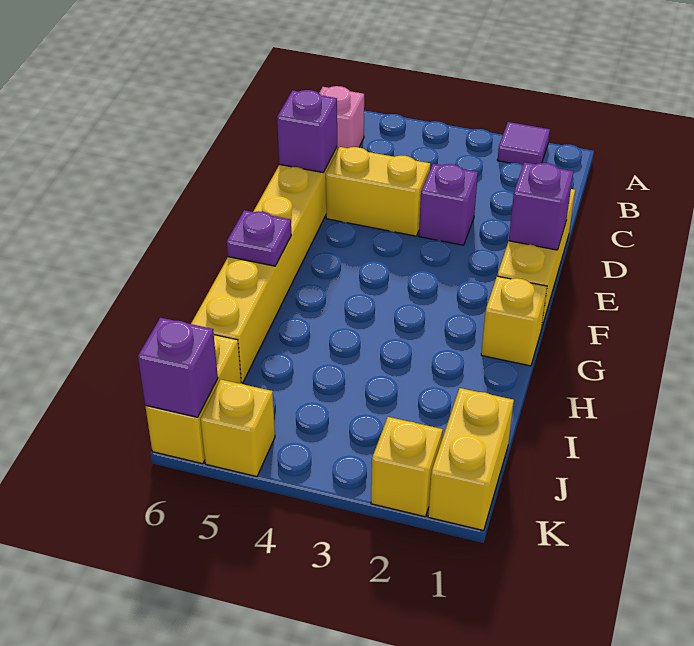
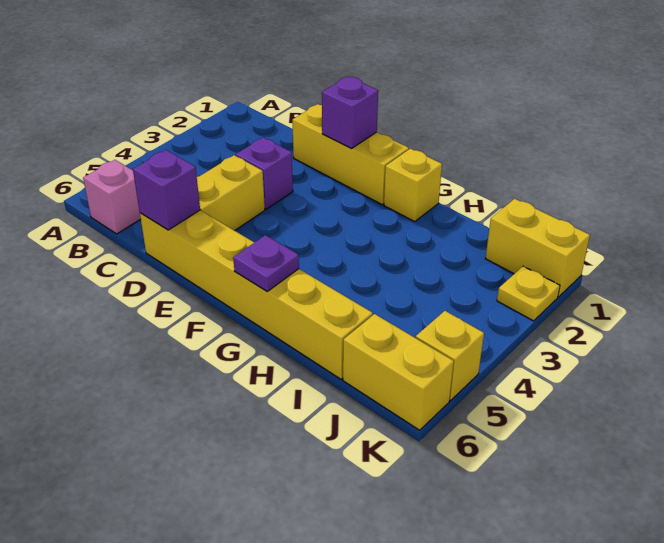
purple tile A2 level 1 -> none
yellow brick K2 level 1 -> yellow plate K2 level 1
purple brick K6 level 2 -> none

